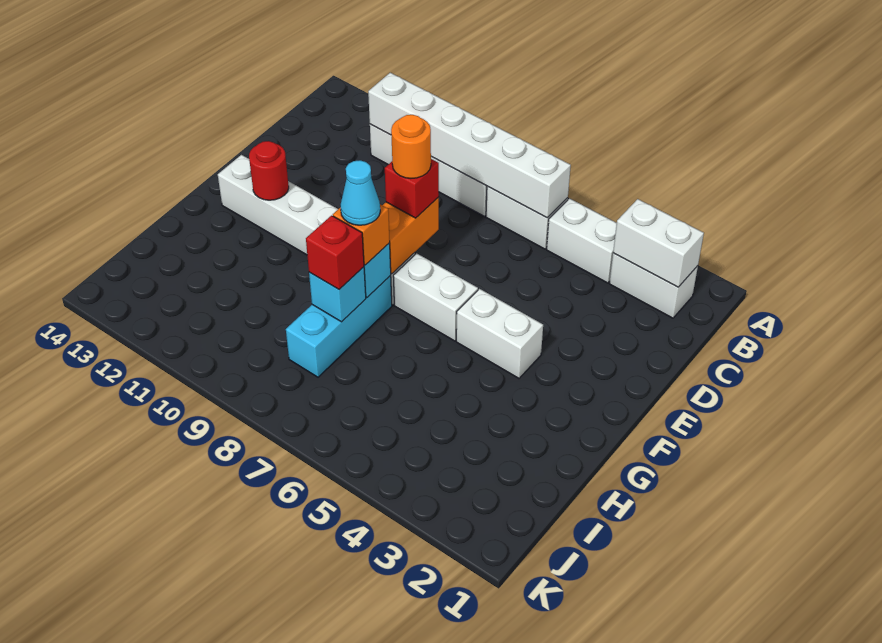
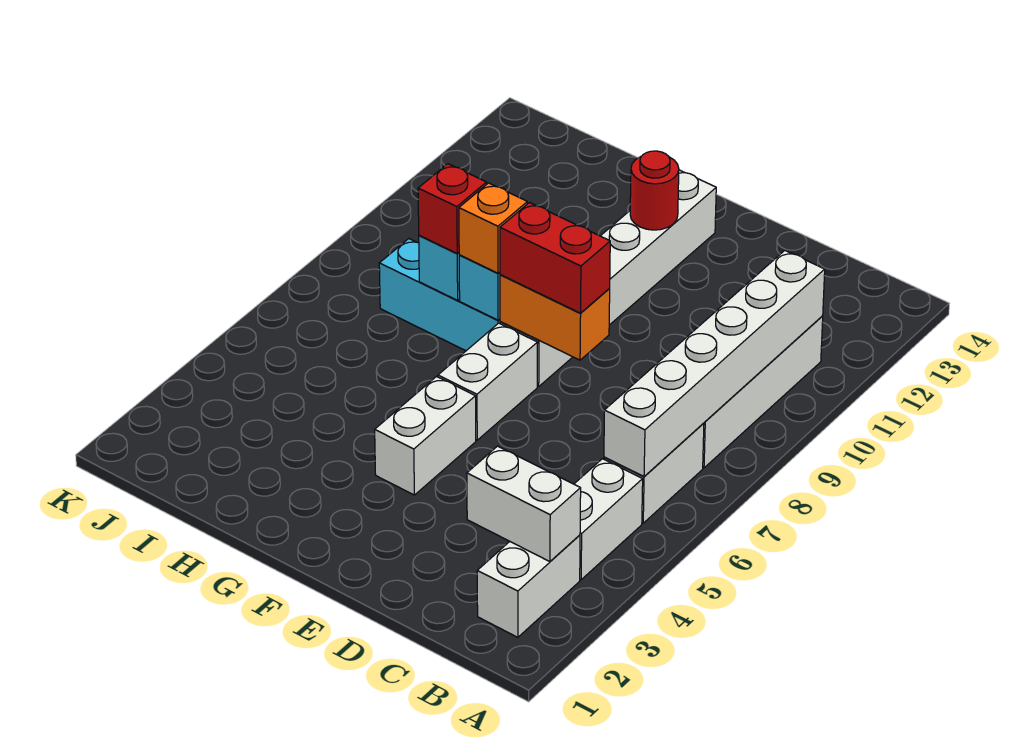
white brick B2:B3 level 2 -> white brick B3:C3 level 2
red brick E8 level 3 -> red brick E8:F8 level 3
orange round brick E8 level 4 -> none
cyan cone G8 level 4 -> none

